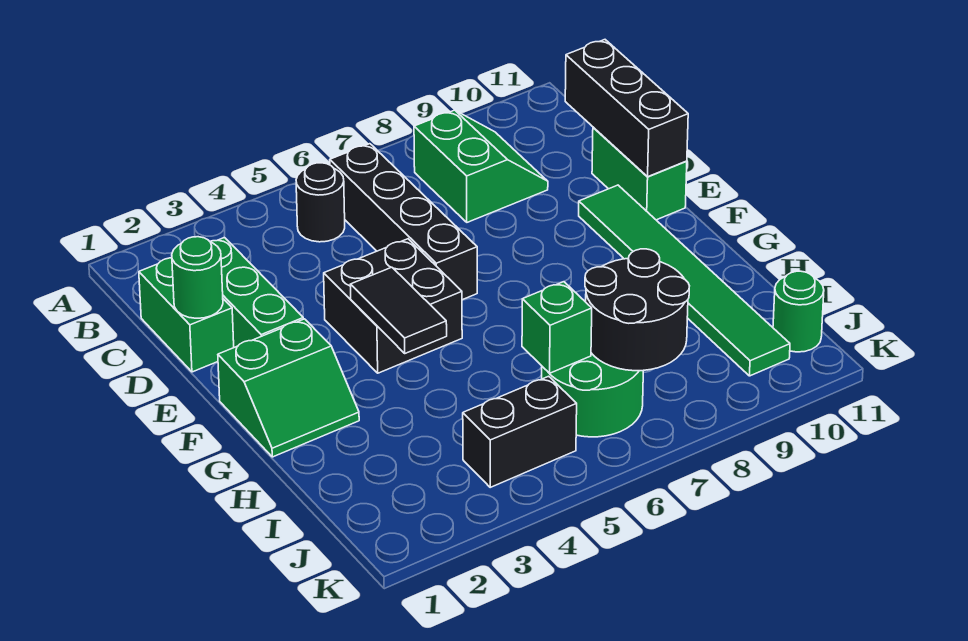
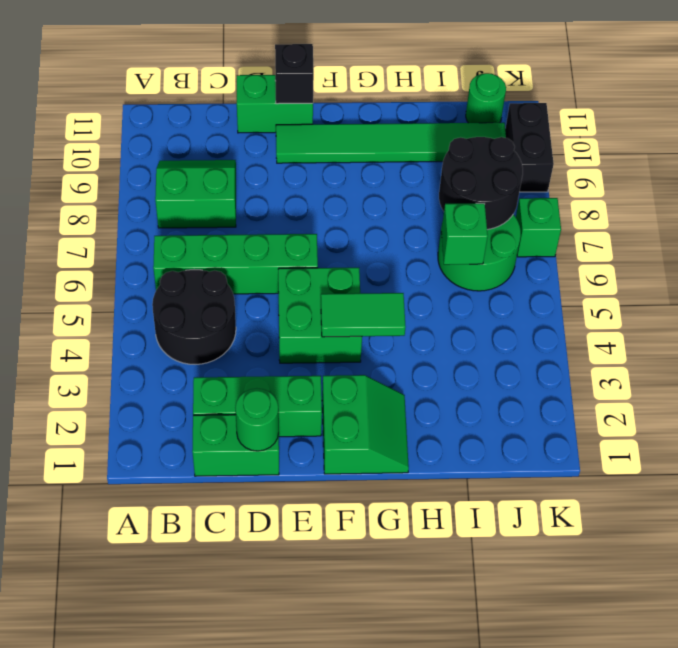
black round brick B5 level 1 -> black round brick B4:C5 level 1
black brick B6:E6 level 1 -> green brick B6:E6 level 1
black brick C11:E11 level 2 -> black brick E11 level 2
black brick E4:F5 level 1 -> green brick E4:F5 level 1
black tile F4:G4 level 2 -> green tile F4:G4 level 2
black brick J4:J5 level 1 -> black brick K9:K10 level 1
none -> green brick K7 level 1

